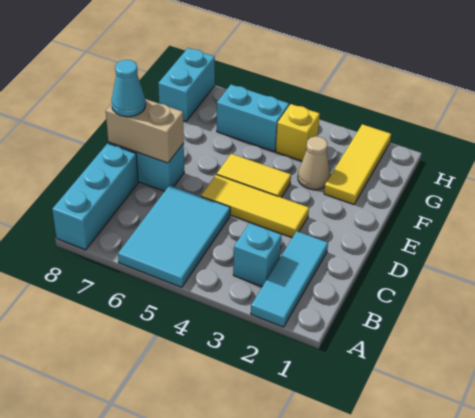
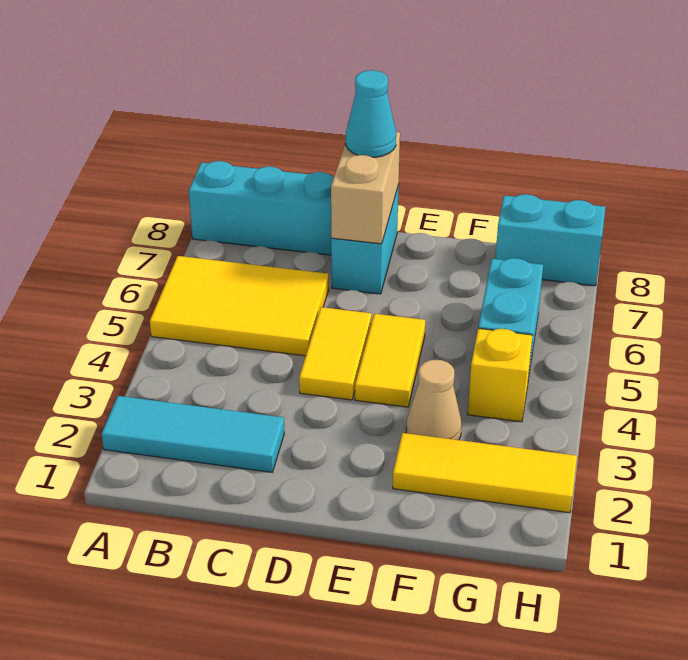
cyan tile A5:C6 level 1 -> yellow tile A5:C6 level 1
cyan brick B3 level 1 -> none
yellow tile D3:D5 level 1 -> yellow tile D4:D5 level 1

